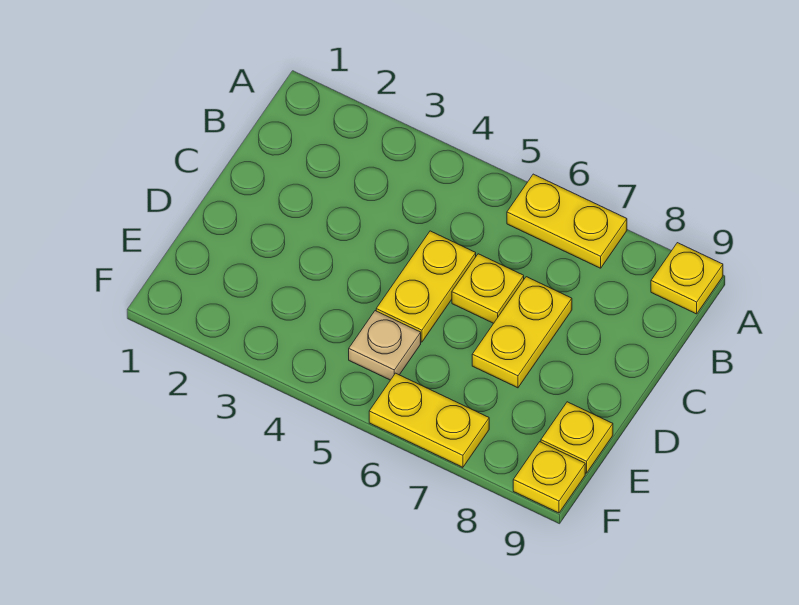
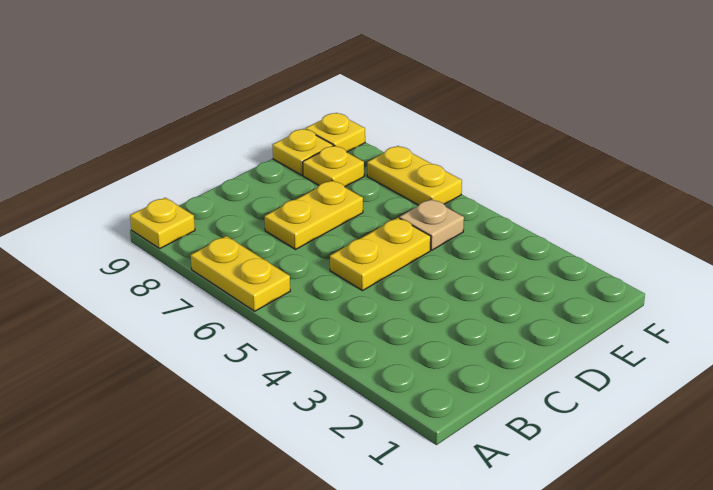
yellow plate C6 level 1 -> yellow plate E8 level 1

